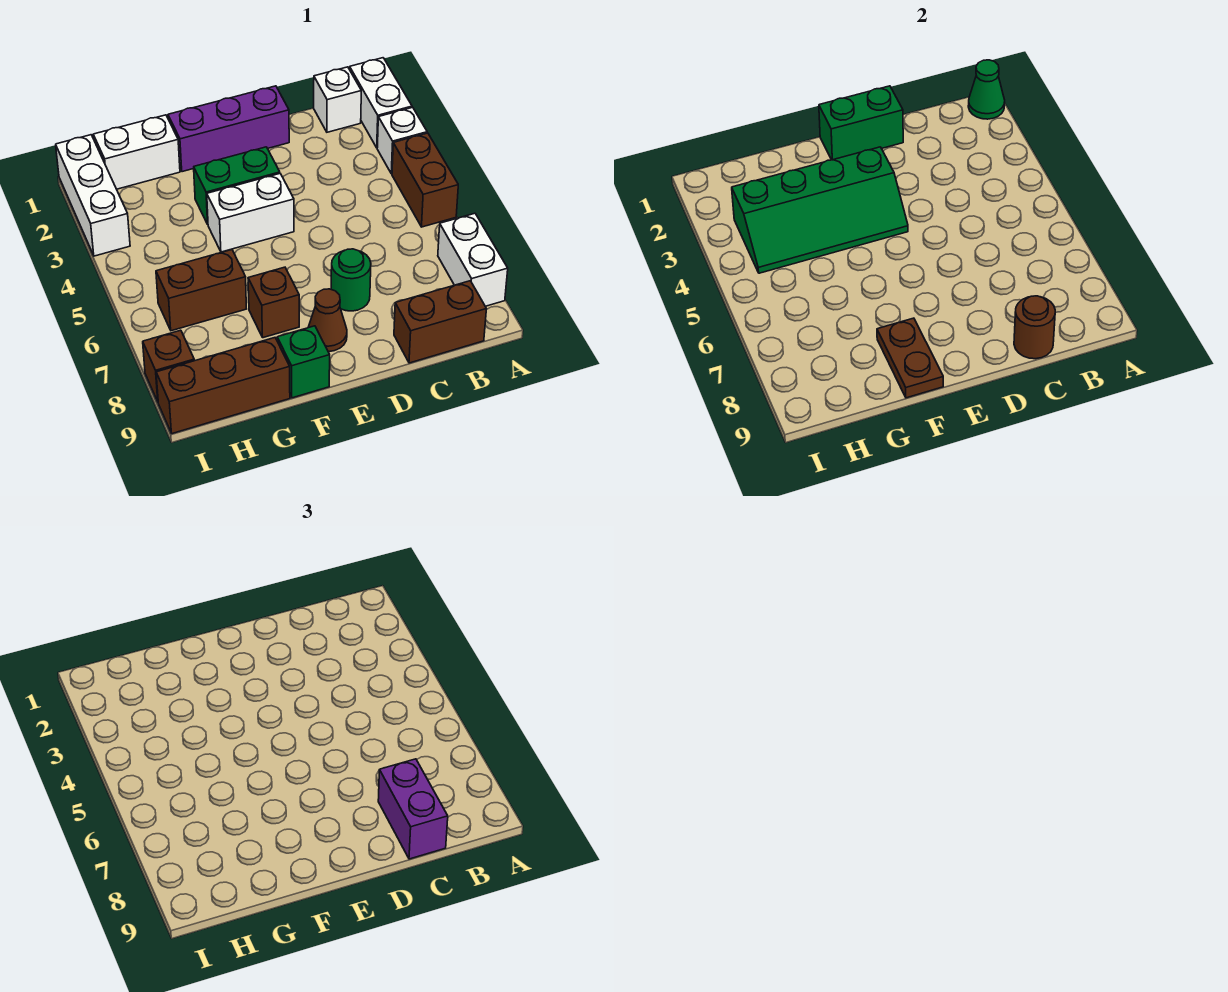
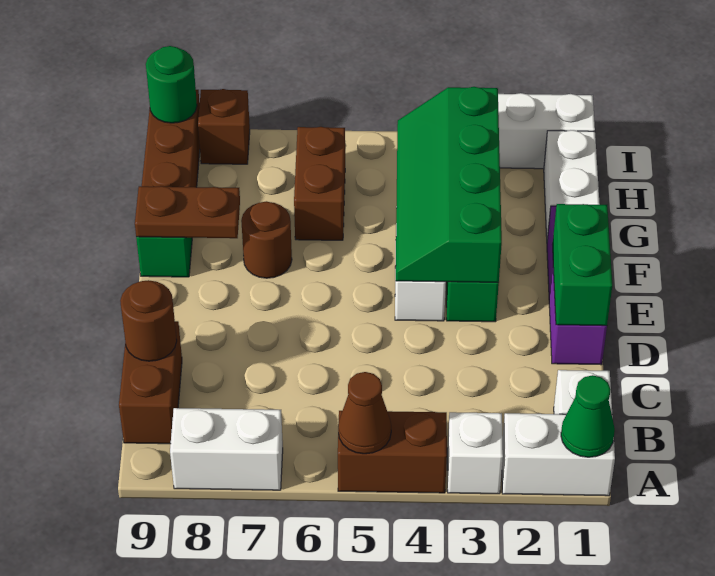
purple brick C8:C9 level 3 -> none
green round brick D7 level 1 -> green round brick I9 level 2
brown cone E8 level 1 -> brown cone A5 level 2
brown brick F7 level 1 -> brown round brick F7 level 1

